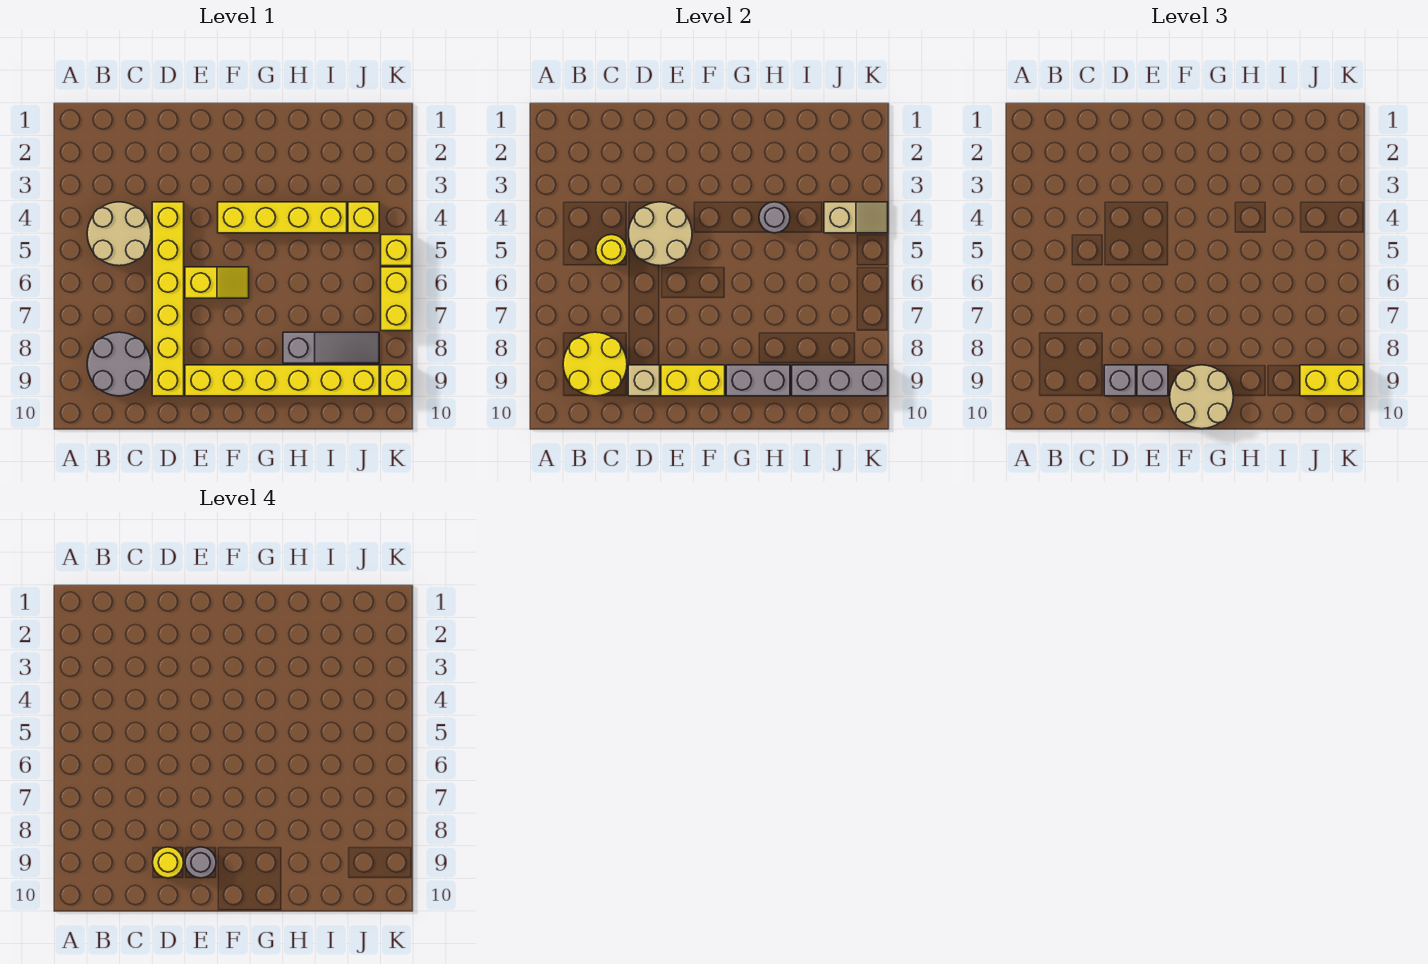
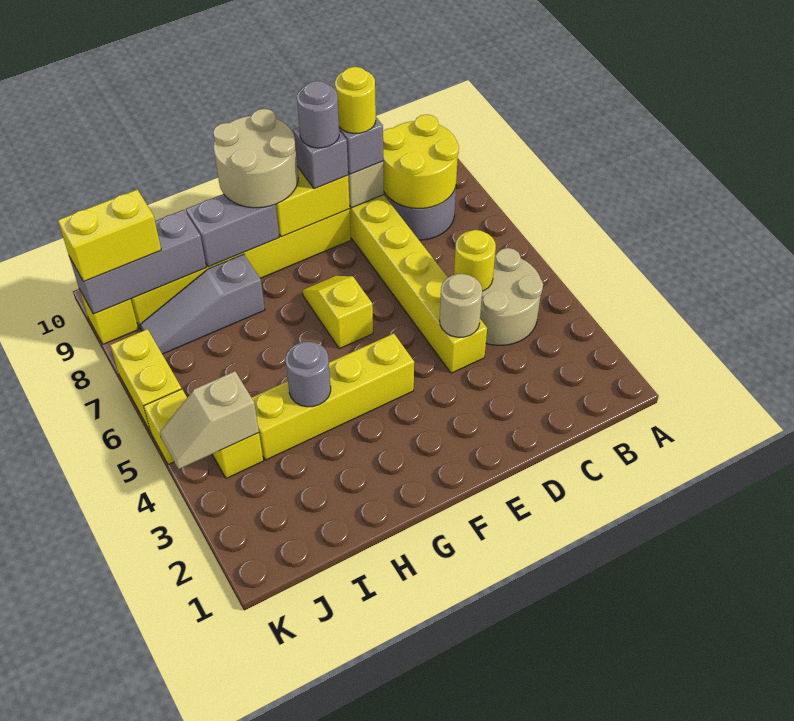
tan round brick D4:E5 level 2 -> tan round brick D4 level 2
yellow slope E6:F6 level 1 top E -> yellow slope F6:F7 level 1 top 6

